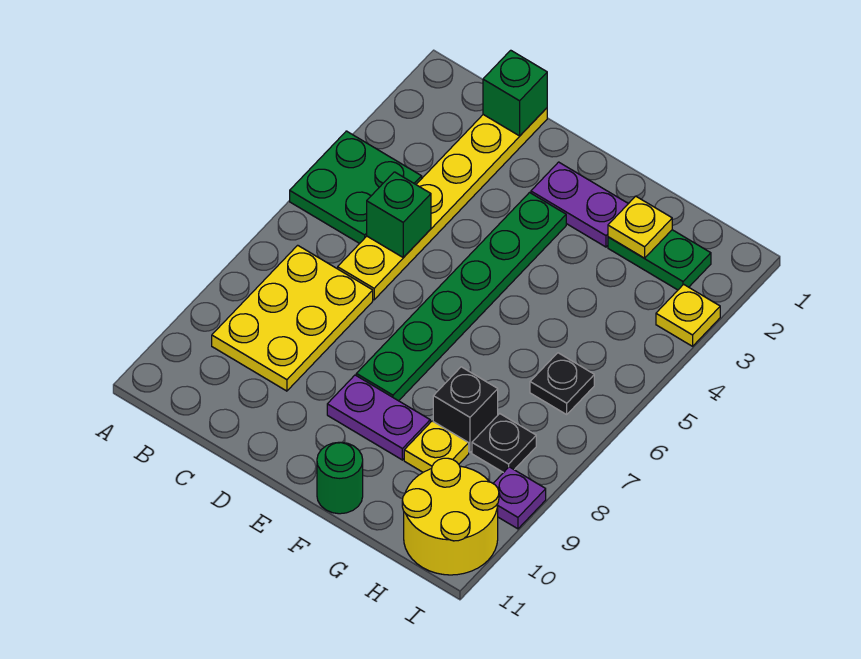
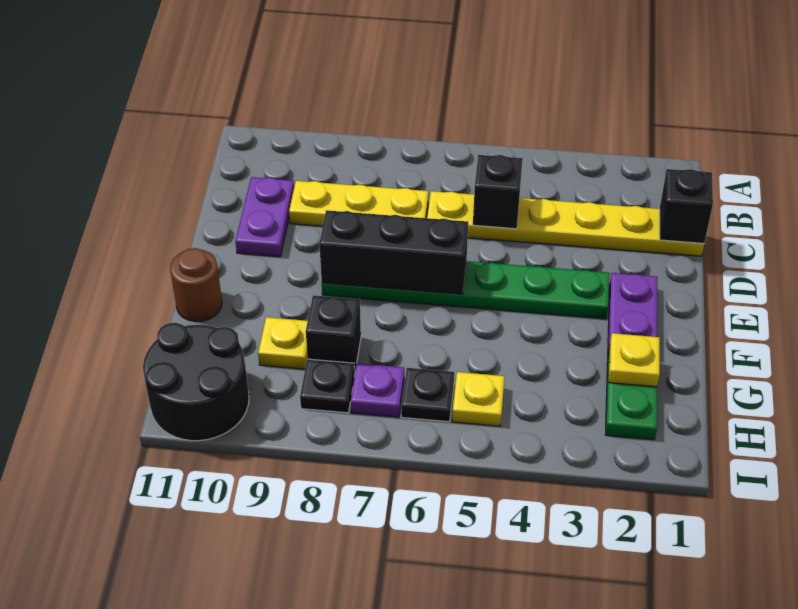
green plate A4:B5 level 1 -> none
yellow plate B7:C9 level 1 -> yellow plate C7:C9 level 1
green brick C1 level 2 -> black brick C1 level 2
green brick C5 level 2 -> black brick C5 level 2
none -> black brick E6:E8 level 2
purple plate E9:F9 level 1 -> purple plate C10:D10 level 1
green round brick F11 level 1 -> brown round brick F11 level 1
yellow round brick H10:I11 level 1 -> black round brick H10:I11 level 1
yellow plate I3 level 1 -> yellow plate H5 level 1
purple plate I9 level 1 -> purple plate H7 level 1

